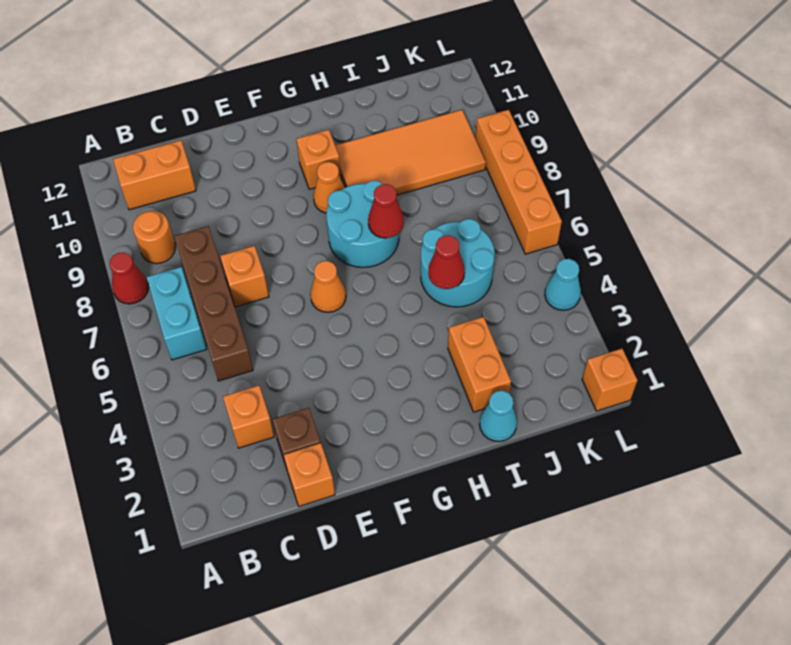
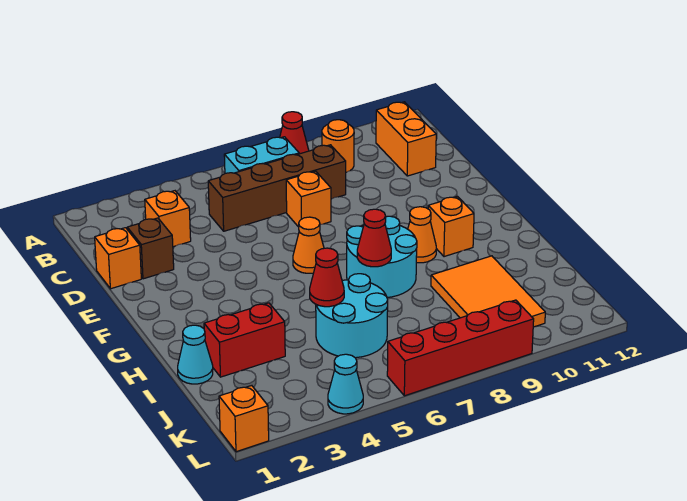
orange tile H9:K10 level 1 -> orange tile I9:K10 level 1
orange brick I2:I3 level 1 -> red brick I2:I3 level 1
orange brick L6:L9 level 1 -> red brick L6:L9 level 1

